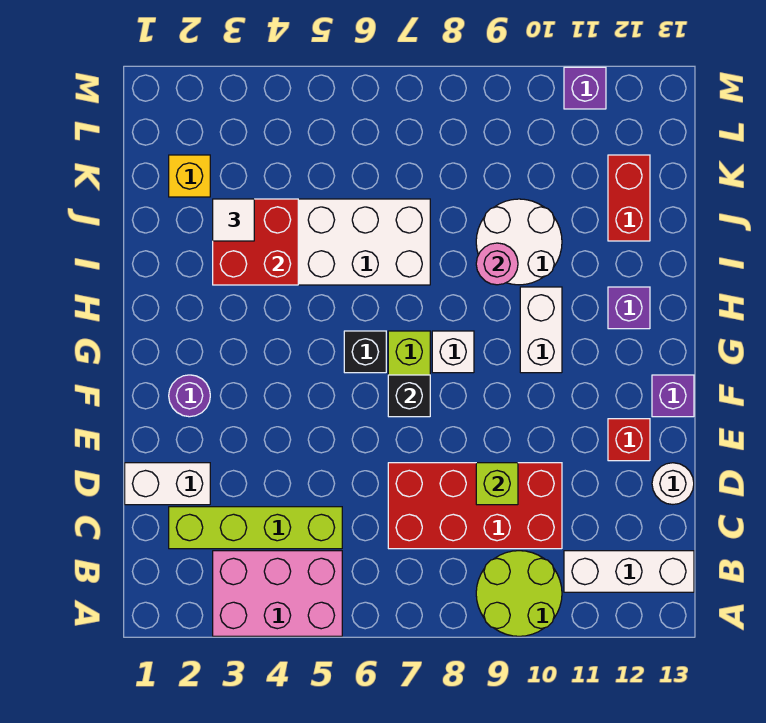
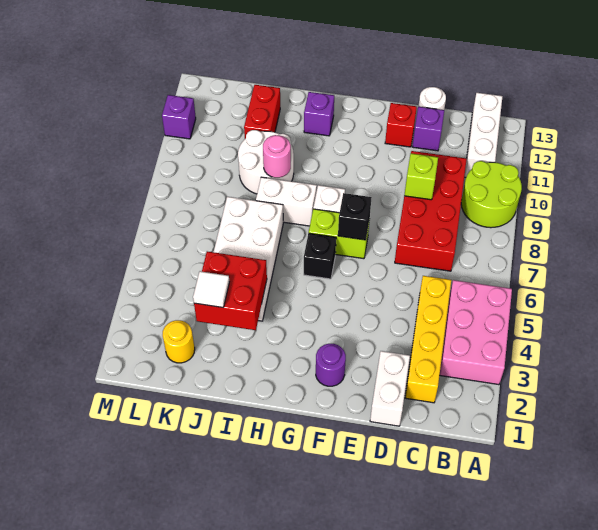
lime brick C2:C5 level 1 -> yellow brick C2:C5 level 1
purple brick F13 level 1 -> purple brick D12 level 1
white brick G10:H10 level 1 -> white brick H8:I8 level 1
red brick J12:K12 level 1 -> red brick J11:J12 level 1
yellow brick K2 level 1 -> yellow round brick K2 level 1

